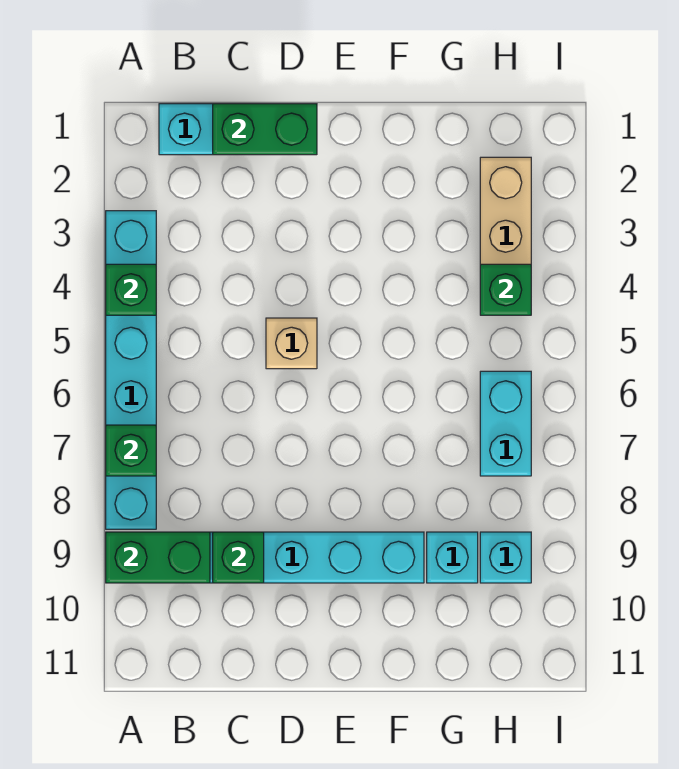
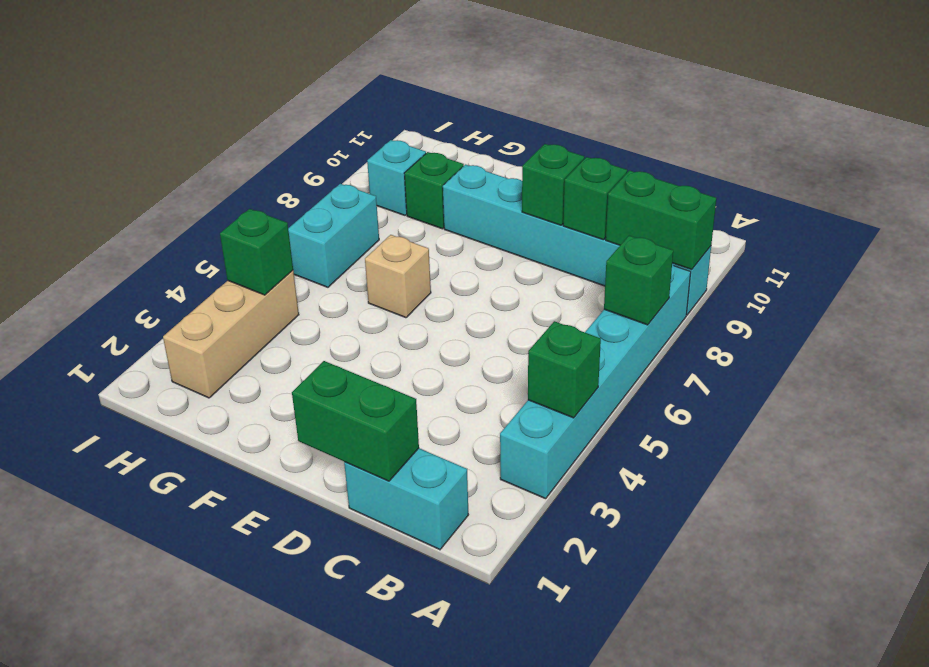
tan brick D5 level 1 -> tan brick F6 level 1
none -> green brick D9 level 2
cyan brick G9 level 1 -> green brick G9 level 1

